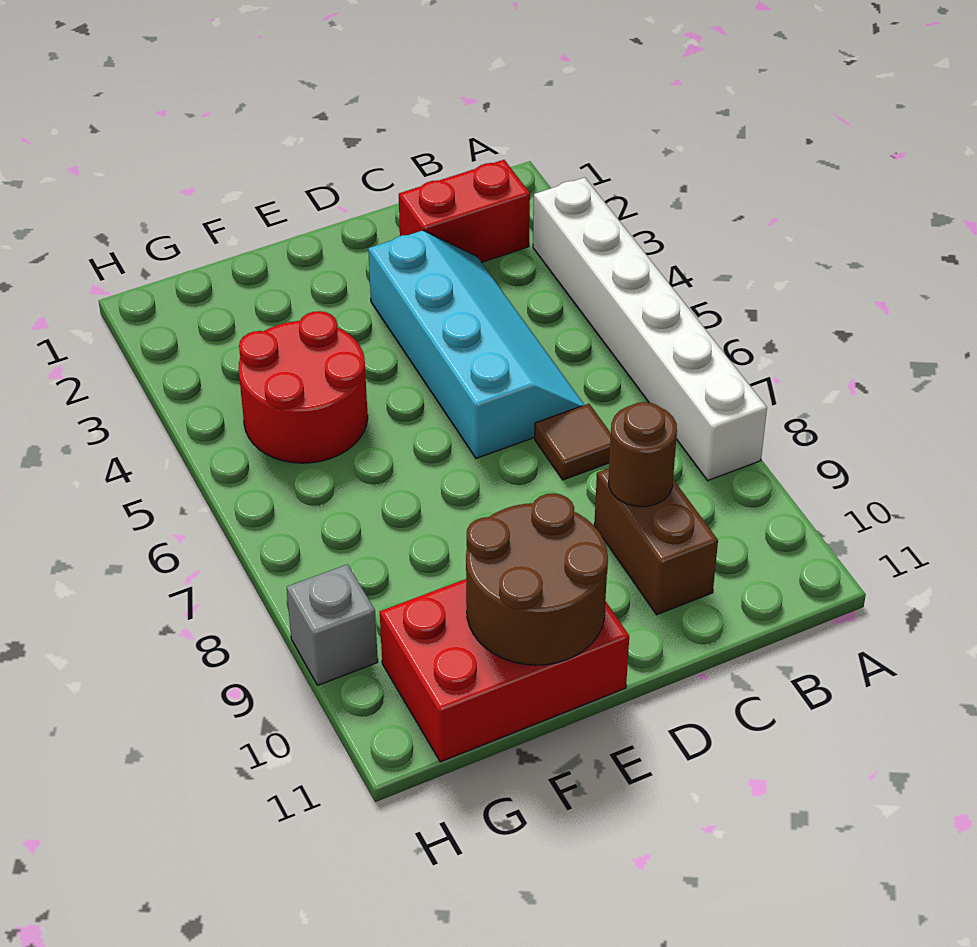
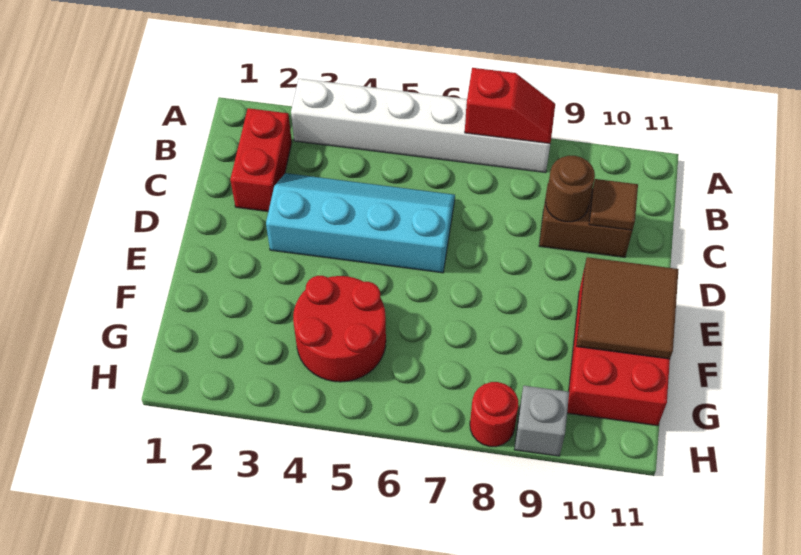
none -> red slope A7:A8 level 2 top 7
brown tile C7 level 1 -> brown tile C10 level 2
brown round brick E10:F11 level 2 -> brown tile E10:F11 level 2
none -> red round brick H8 level 1

